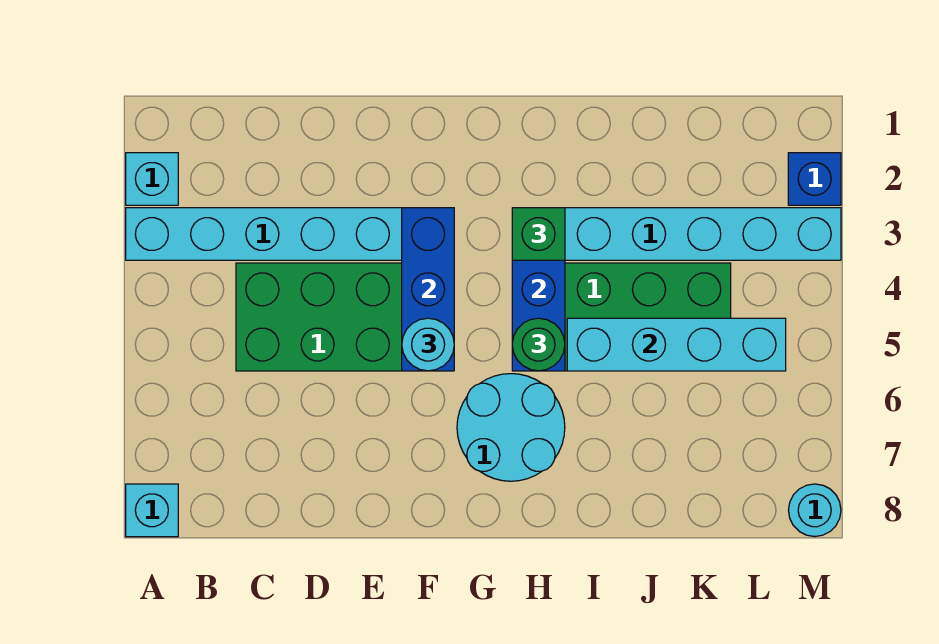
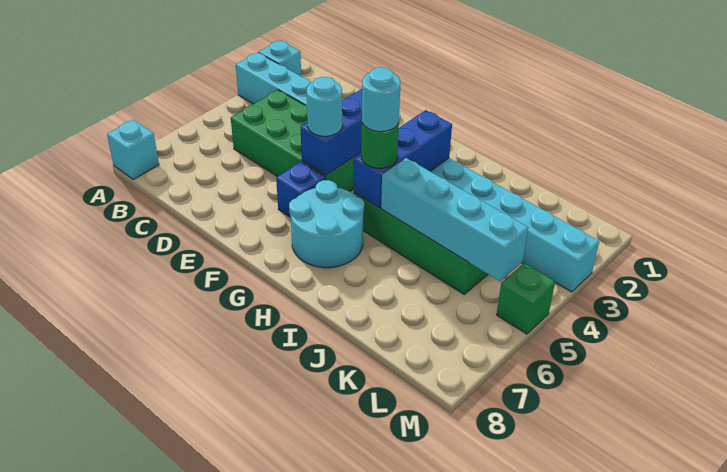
green brick H3 level 3 -> green brick M5 level 1
blue brick M2 level 1 -> blue brick F6 level 1
cyan round brick M8 level 1 -> cyan round brick H5 level 4

